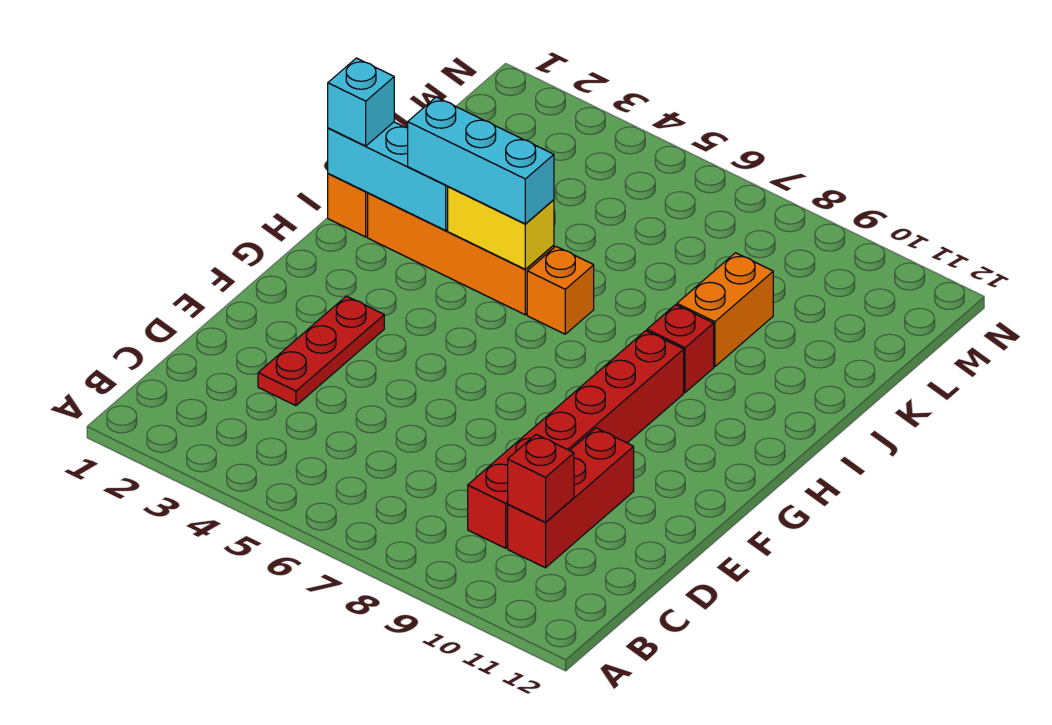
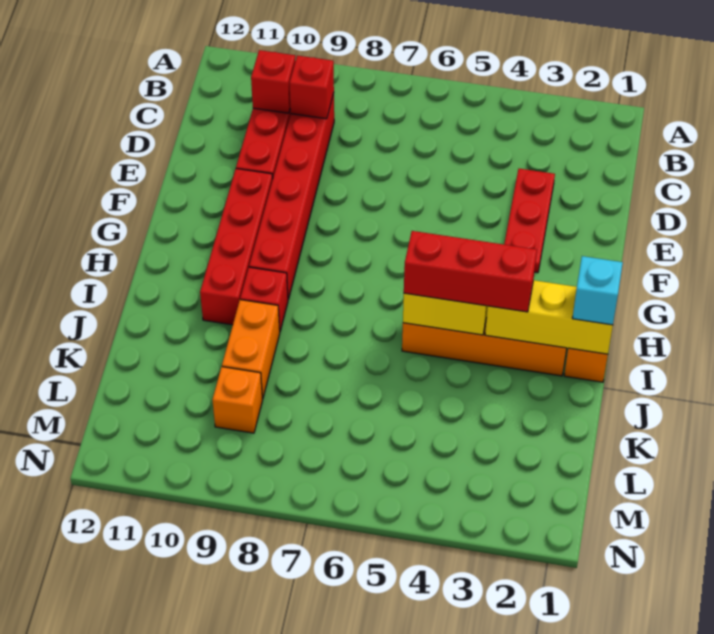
none -> red brick C9 level 2
none -> red brick F10:I10 level 1
cyan brick I1:I3 level 2 -> yellow brick I1:I3 level 2
cyan brick I3:I5 level 3 -> red brick I3:I5 level 3
orange brick I6 level 1 -> orange brick L9 level 1

